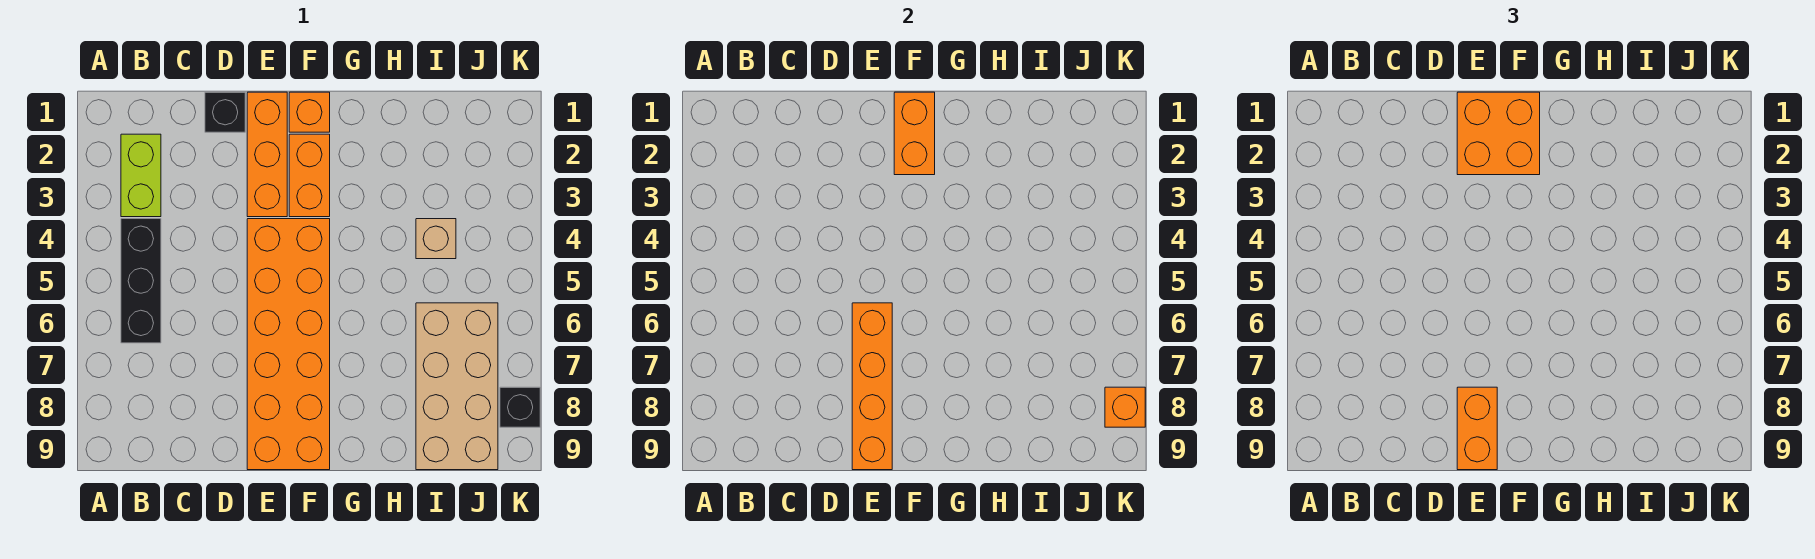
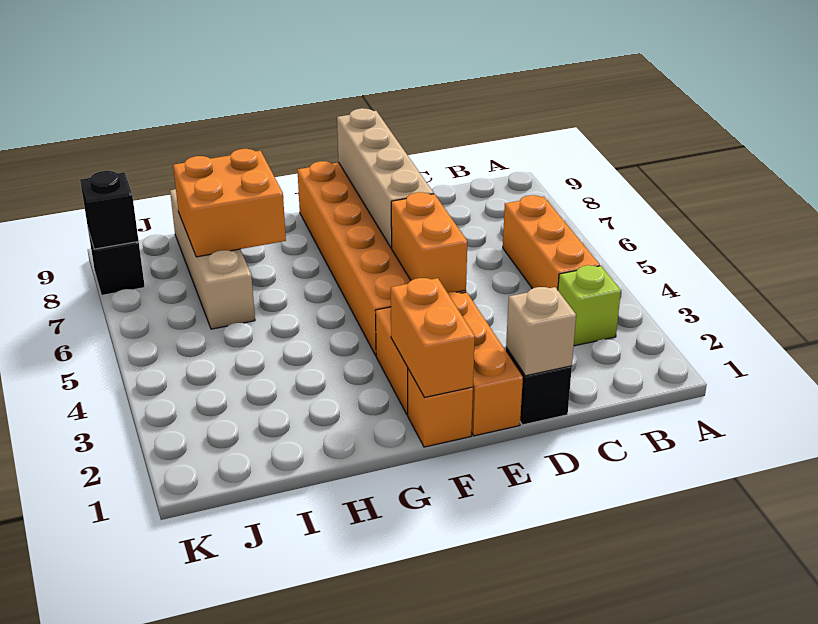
lime brick B2:B3 level 1 -> lime brick B3 level 1
black brick B4:B6 level 1 -> orange brick B4:B6 level 1
orange brick E1:F2 level 3 -> orange brick H7:I8 level 2
orange brick E6:E9 level 2 -> tan brick E6:E9 level 2
orange brick E8:E9 level 3 -> orange brick E4:E5 level 2
tan brick I4 level 1 -> tan brick D1 level 2
tan brick I6:J9 level 1 -> tan brick I6:I9 level 1
orange brick K8 level 2 -> black brick K8 level 2

